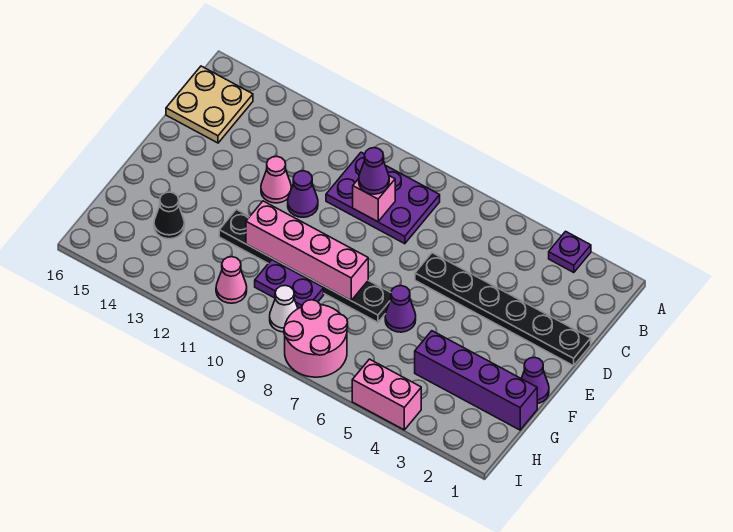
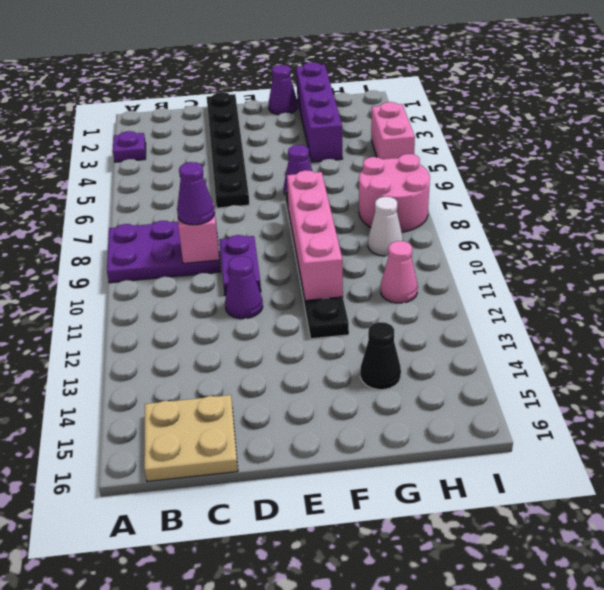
purple plate B8:C10 level 1 -> purple plate A8:C9 level 1
pink cone D12 level 1 -> none
purple plate G9:G10 level 1 -> purple plate D9:D10 level 1

